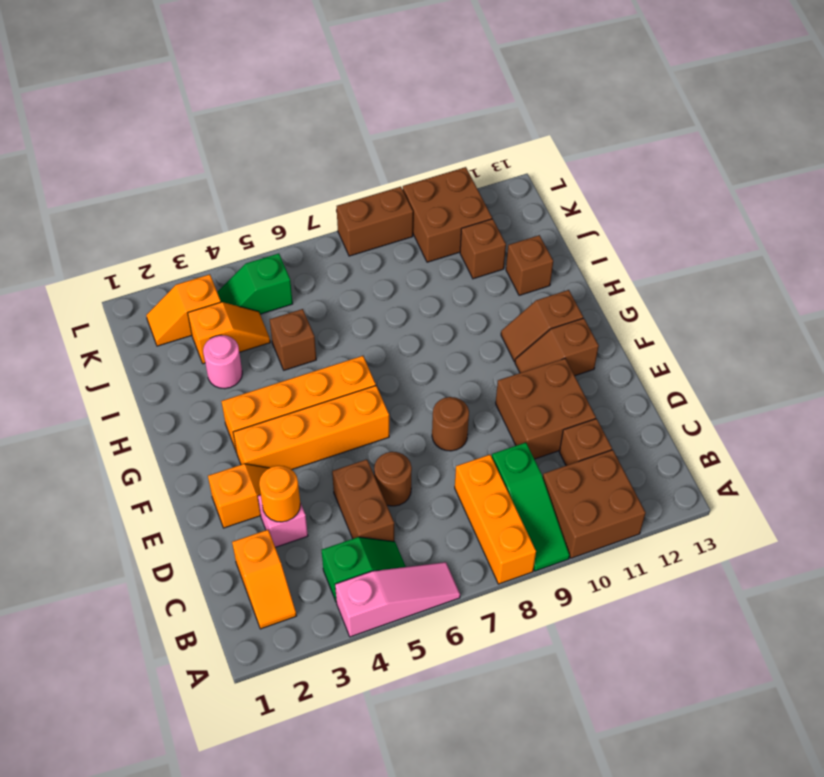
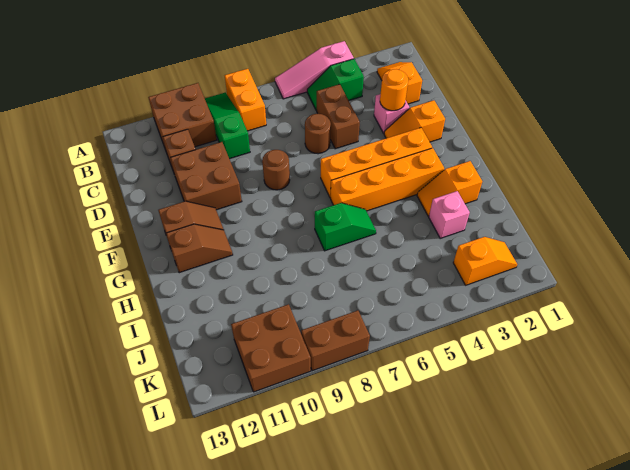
orange brick A8:C8 level 1 -> orange brick A8:B8 level 1
pink round brick I3 level 1 -> pink brick I3 level 1
brown brick I5 level 1 -> none
brown brick I12 level 1 -> none
orange slope J3:J4 level 1 top 3 -> orange slope H2:H3 level 1 top 2
brown brick J11 level 1 -> none
green slope K4:K5 level 1 top 5 -> green slope H6:H7 level 1 top 7

